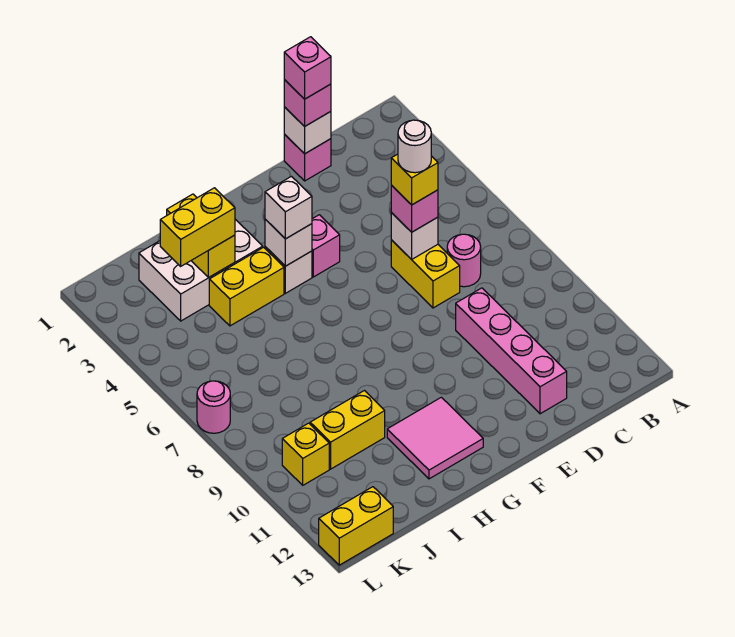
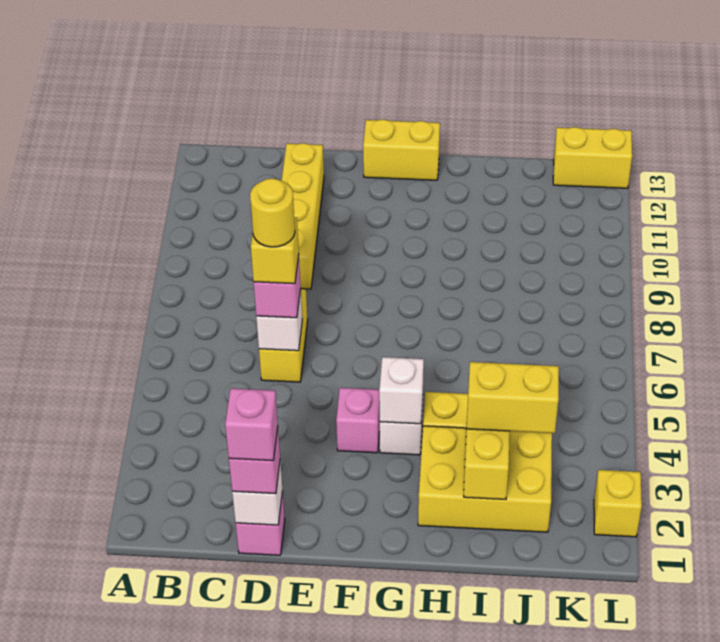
pink round brick C7 level 1 -> none
white round brick D6 level 5 -> yellow round brick D6 level 5
pink brick D9:D12 level 1 -> yellow brick D9:D12 level 1
white brick G4 level 3 -> none
pink tile G11:H12 level 1 -> none
white brick H2:J3 level 1 -> yellow brick H2:J3 level 1
yellow brick I10:J10 level 1 -> yellow brick F13:G13 level 1
yellow brick K10 level 1 -> yellow brick L2 level 1
pink round brick L7 level 1 -> none

